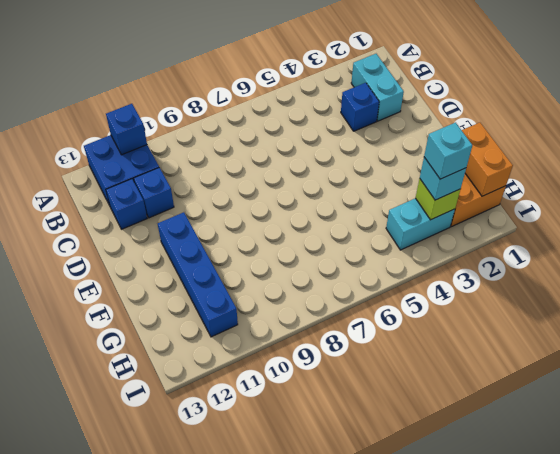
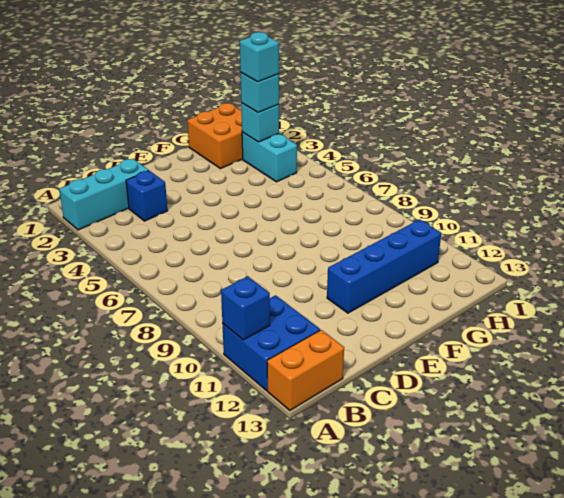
cyan brick B2:C2 level 1 -> cyan brick A2:C2 level 1
blue brick C11 level 1 -> none
blue brick C12 level 1 -> none
orange brick G1:H1 level 2 -> orange brick A13:B13 level 1
lime brick H3 level 2 -> cyan brick H3 level 2

